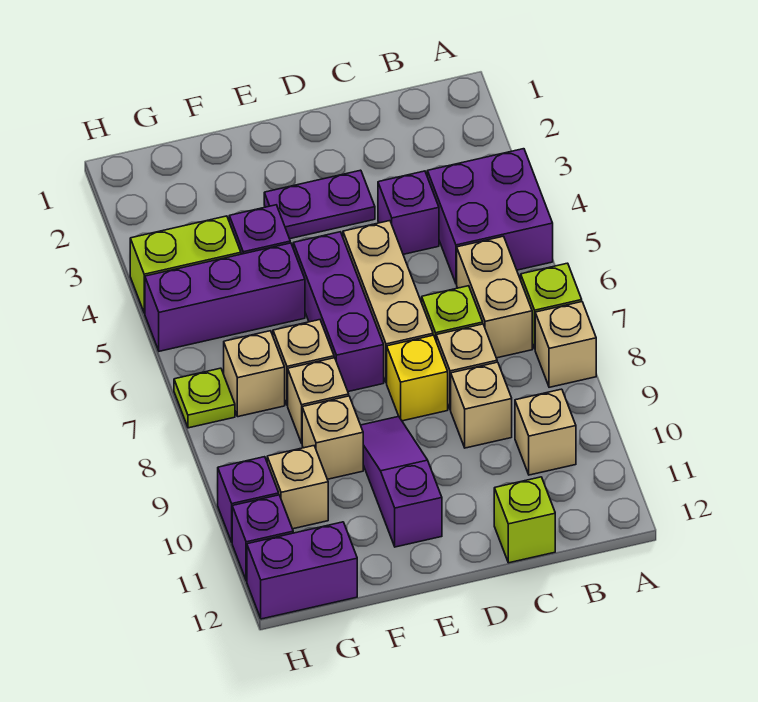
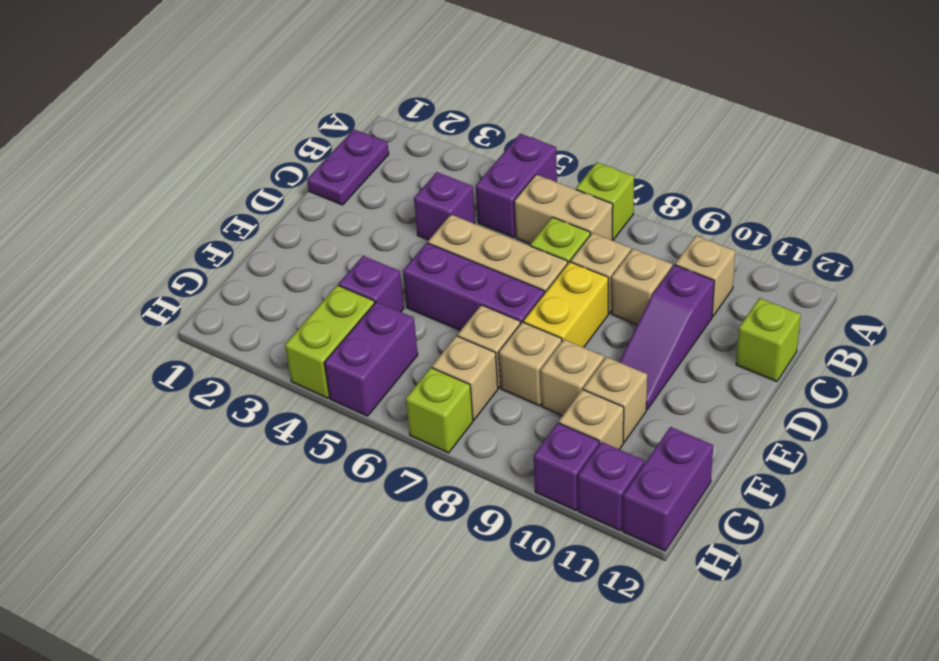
purple brick A4:B5 level 1 -> purple brick A5:B5 level 1
tan brick A8 level 1 -> tan brick F10 level 1
purple plate D3:E3 level 1 -> purple plate B1:C1 level 1
yellow brick D8 level 1 -> yellow brick D8:E8 level 1
purple slope E9:E11 level 1 top 11 -> purple slope C10:E10 level 1 top C
purple brick F5:H5 level 1 -> purple brick G5:H5 level 1
lime plate H7 level 1 -> lime brick H7 level 1

